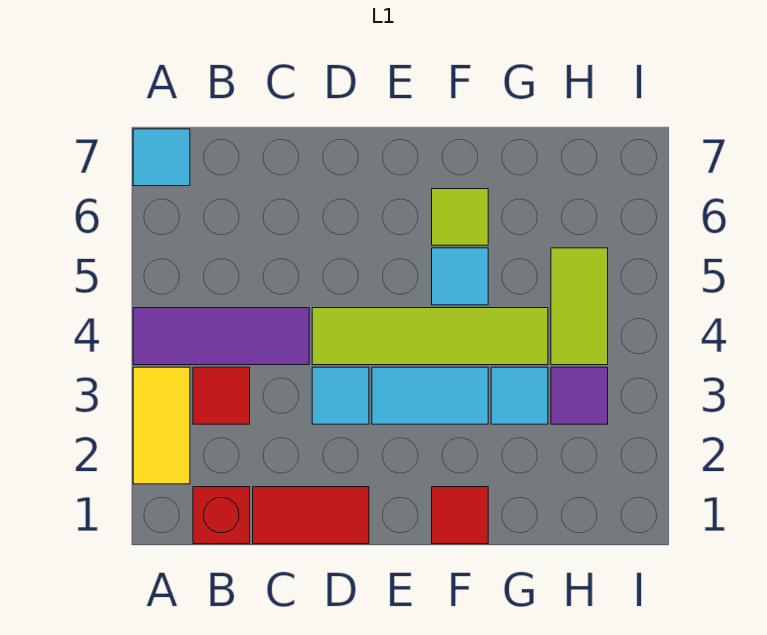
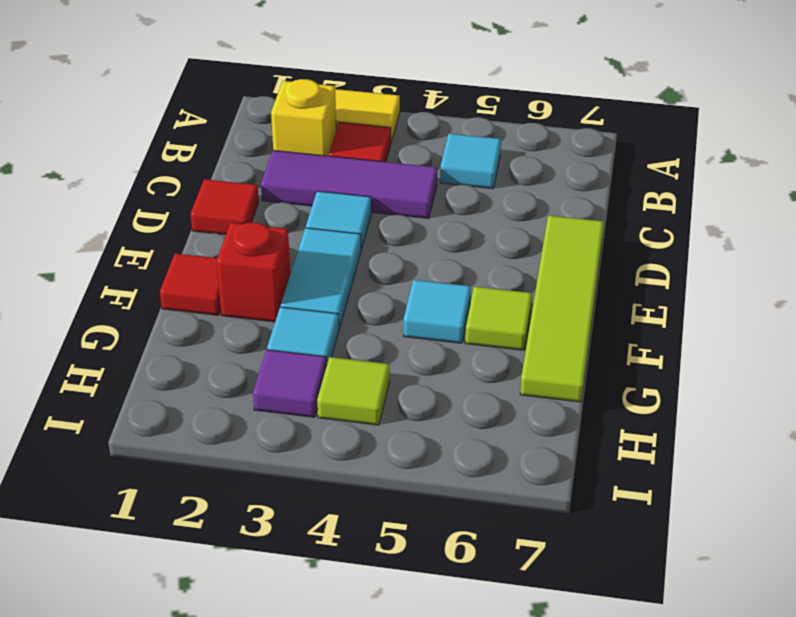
purple tile A4:C4 level 1 -> purple tile C2:C4 level 1
cyan tile A7 level 1 -> cyan tile B5 level 1
red brick B1 level 1 -> red brick F2 level 1
none -> yellow brick B2 level 1
red tile C1:D1 level 1 -> red tile D1 level 1
lime tile D4:G4 level 1 -> lime tile D7:G7 level 1
lime tile H4:H5 level 1 -> lime tile H4 level 1

